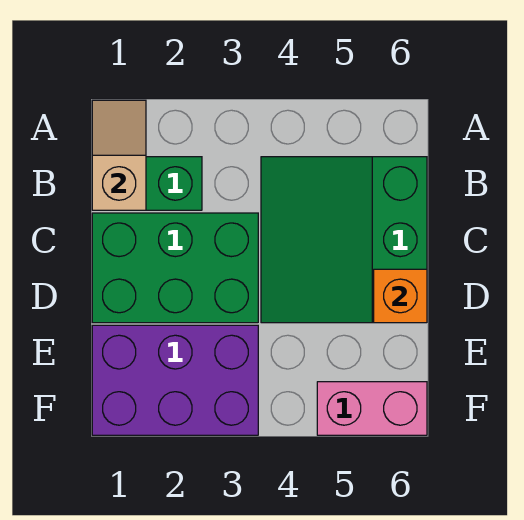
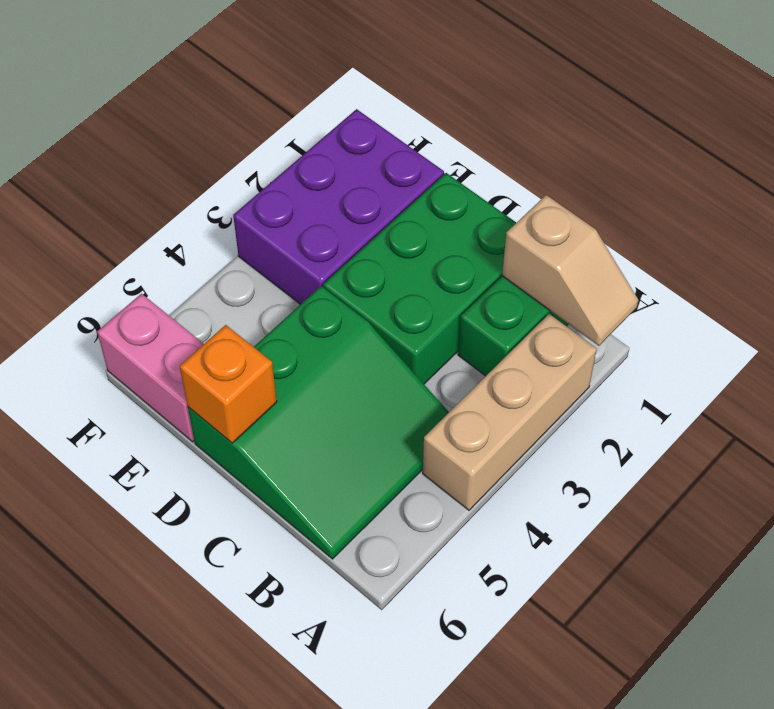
none -> tan brick A2:A4 level 1
green slope B4:D6 level 1 top 6 -> green slope B4:D6 level 1 top D
pink brick F5:F6 level 1 -> pink brick E6:F6 level 1

